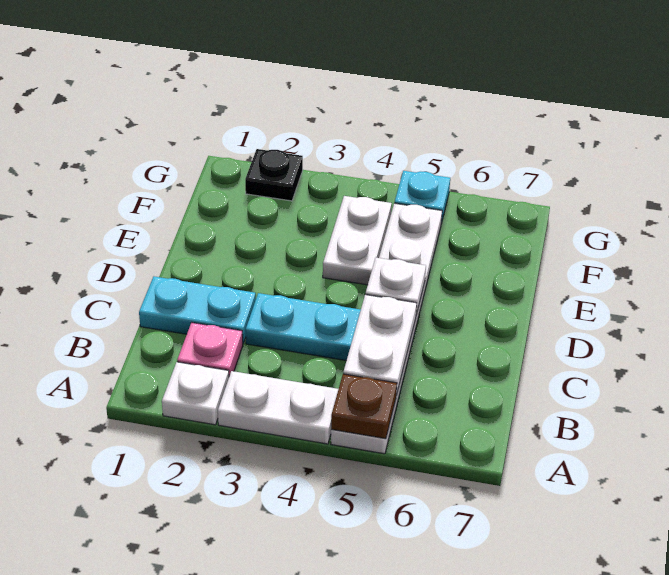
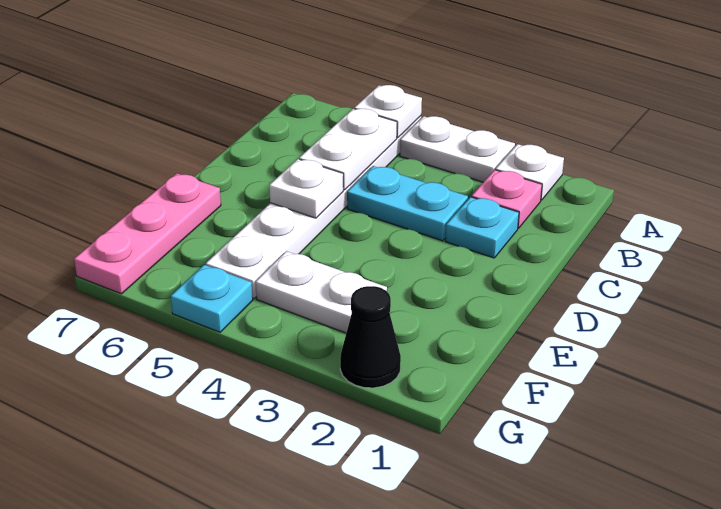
brown plate A5 level 2 -> white plate A5 level 2
cyan plate C1:C2 level 1 -> cyan plate C2 level 1
white plate E4:F4 level 1 -> white plate F3:F4 level 1
none -> pink plate E7:G7 level 1
black plate G2 level 1 -> black cone G2 level 1

